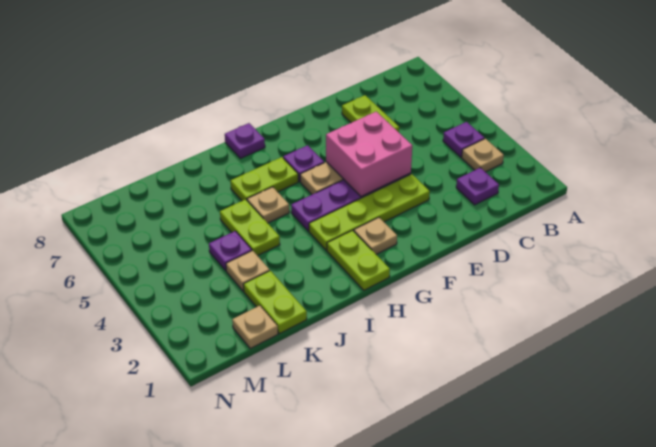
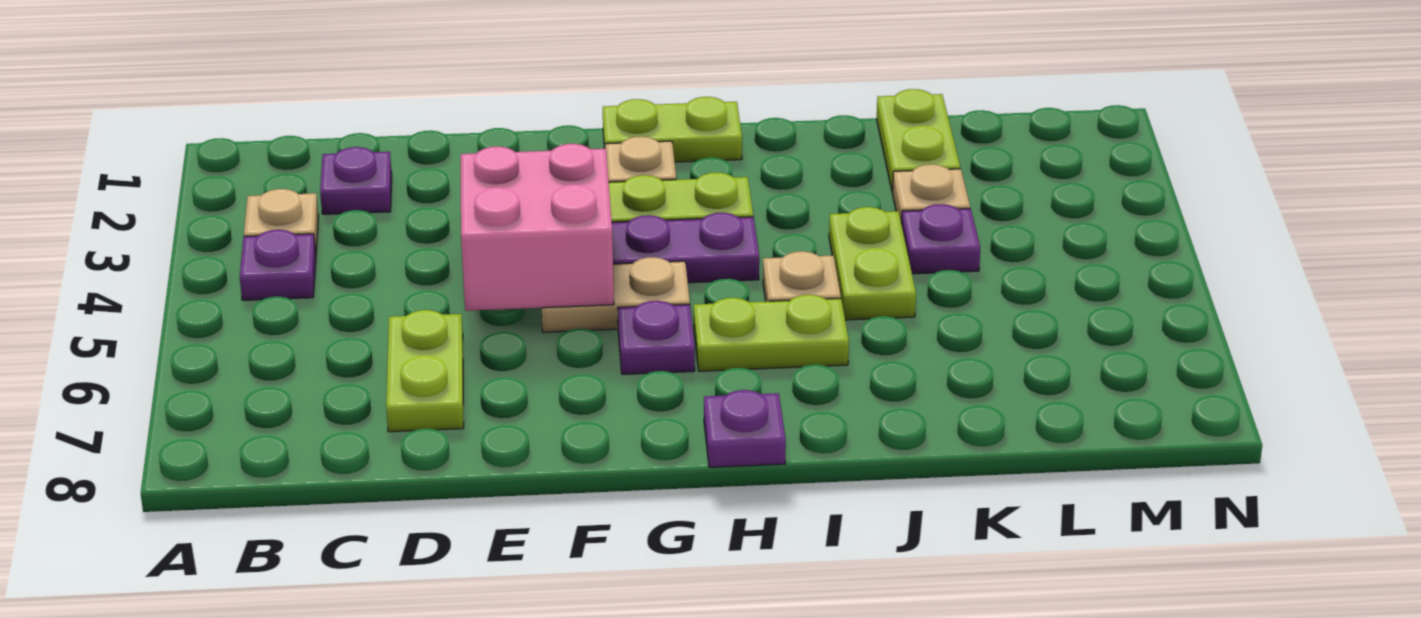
lime plate H1:H2 level 1 -> lime plate G1:H1 level 1
tan plate L1 level 1 -> none

